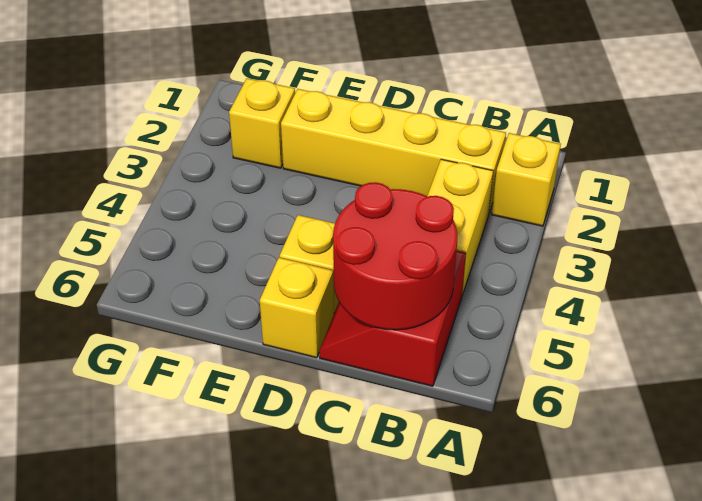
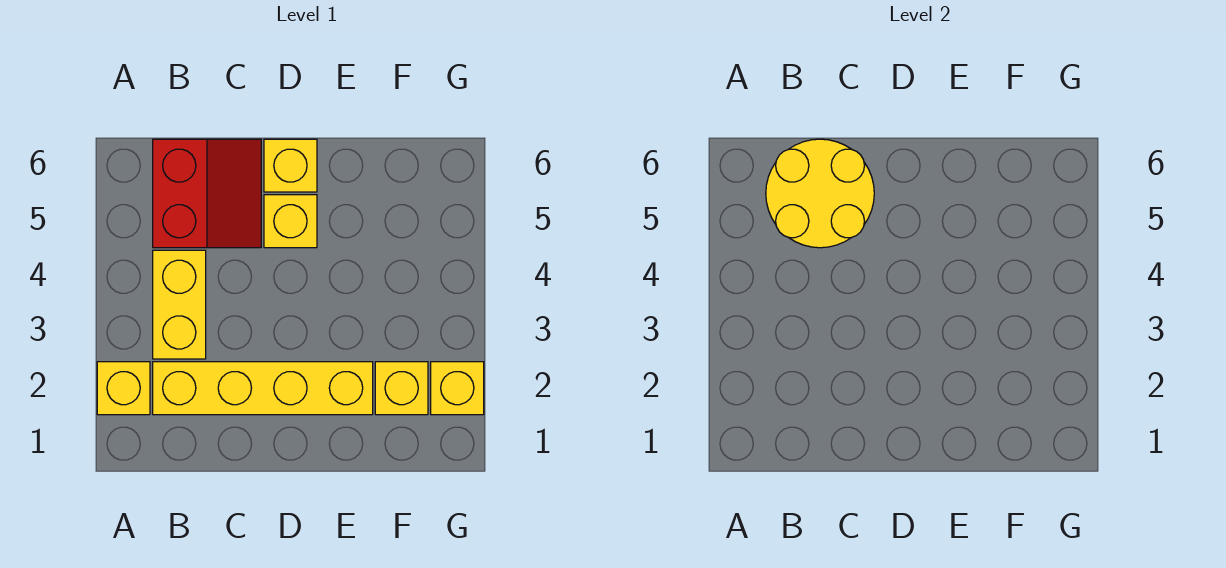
red round brick B5:C6 level 2 -> yellow round brick B5:C6 level 2
none -> yellow brick G2 level 1

